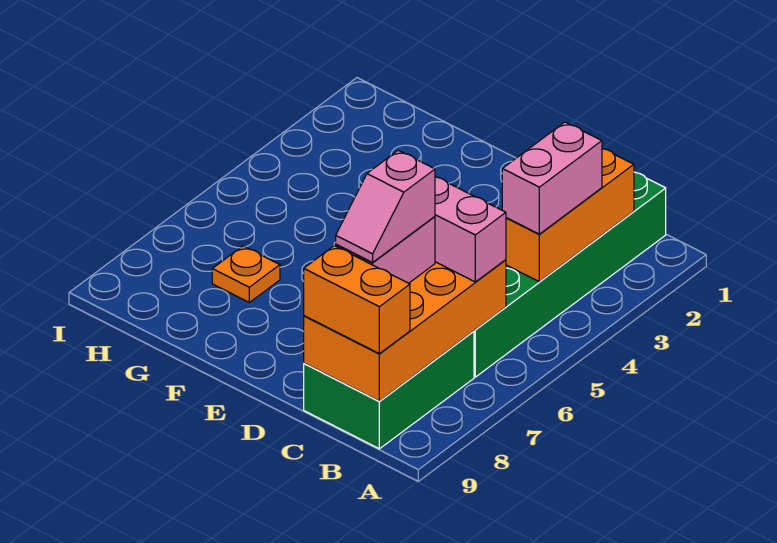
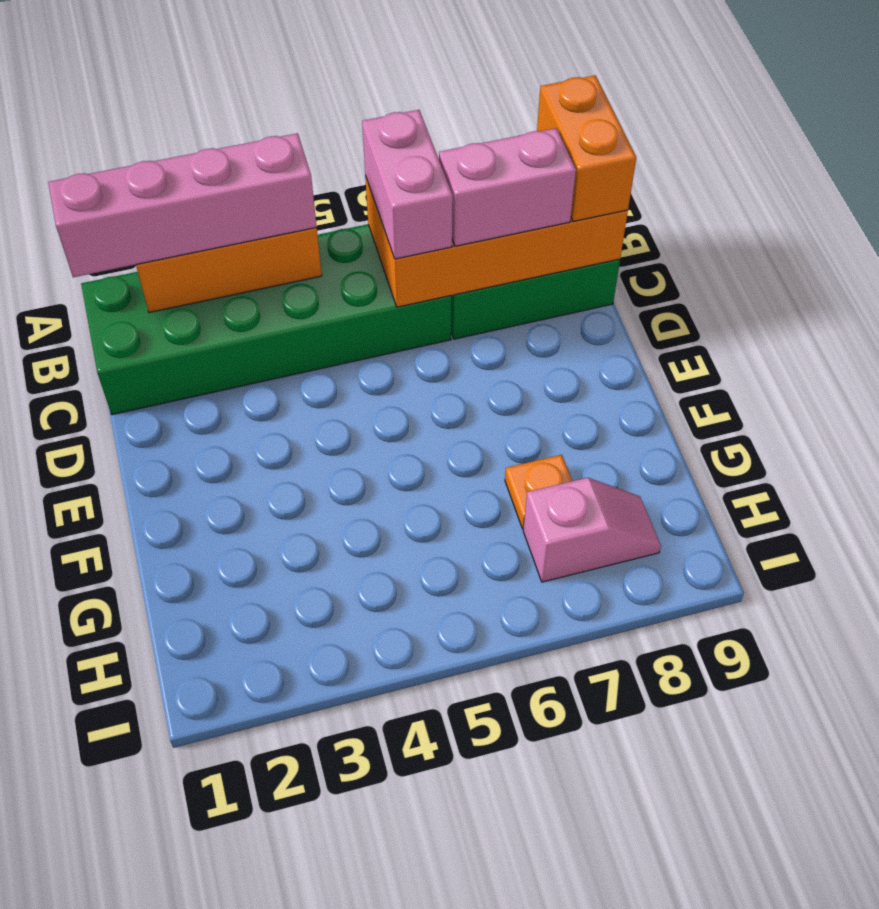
pink brick B3:B4 level 3 -> pink brick B1:B4 level 3
pink slope C7:C8 level 4 top 7 -> pink slope H7:H8 level 1 top 7

